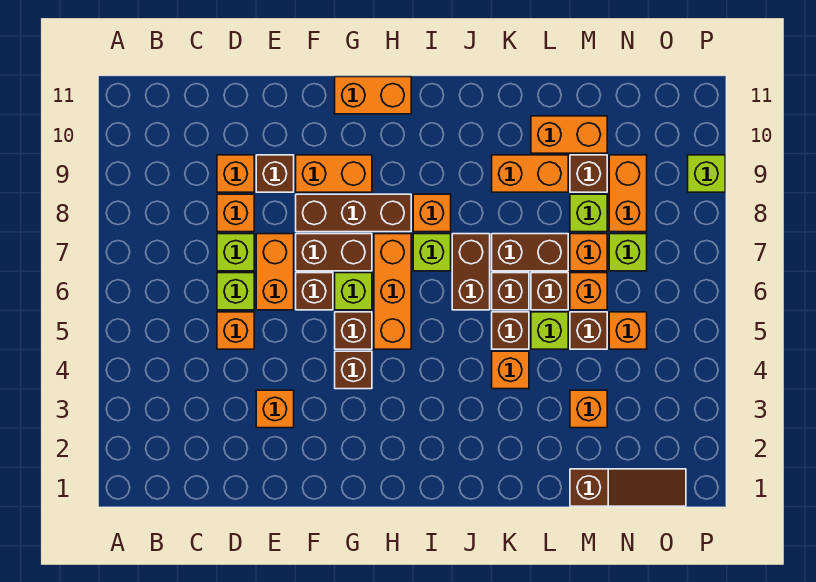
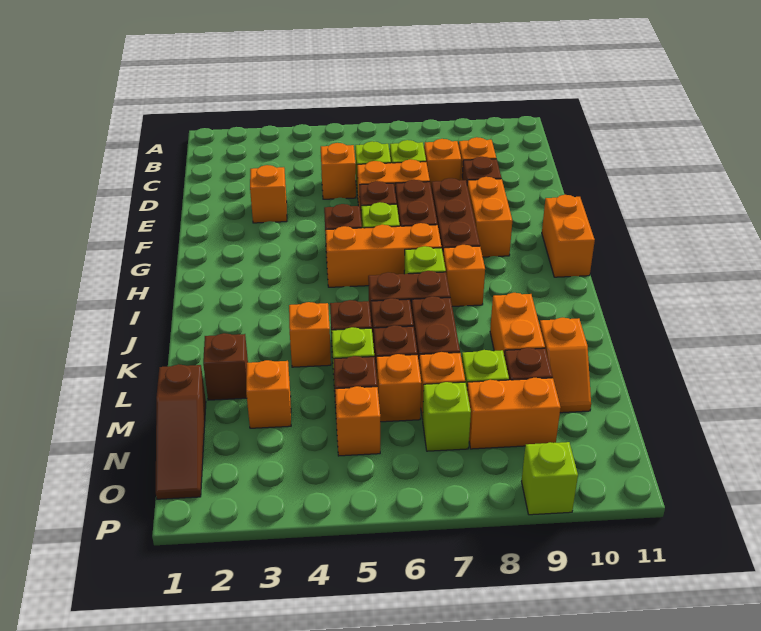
brown brick G4 level 1 -> brown brick L2 level 1
orange brick L10:M10 level 1 -> orange slope L10:M10 level 1 top L

